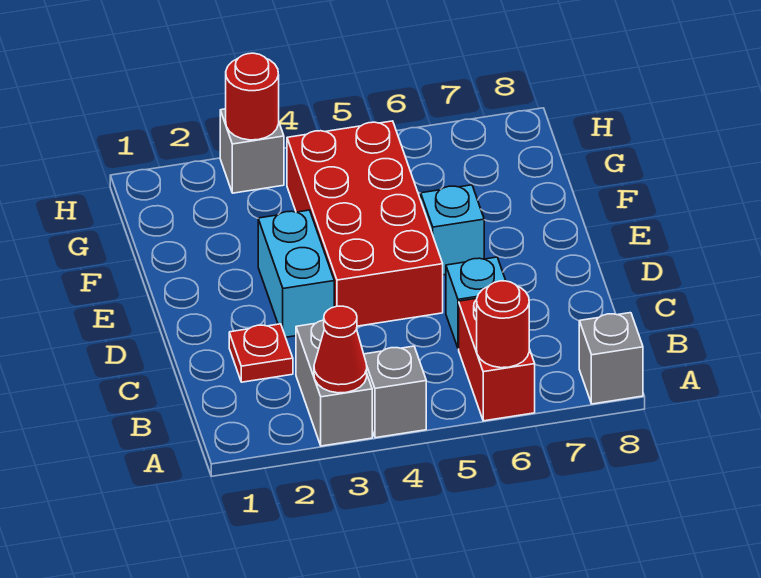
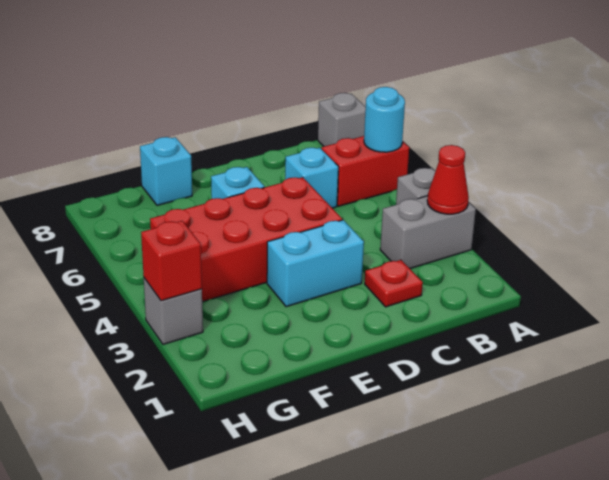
red round brick A6 level 2 -> cyan round brick A6 level 2
none -> cyan brick F8 level 1
red round brick H3 level 2 -> red brick H3 level 2

